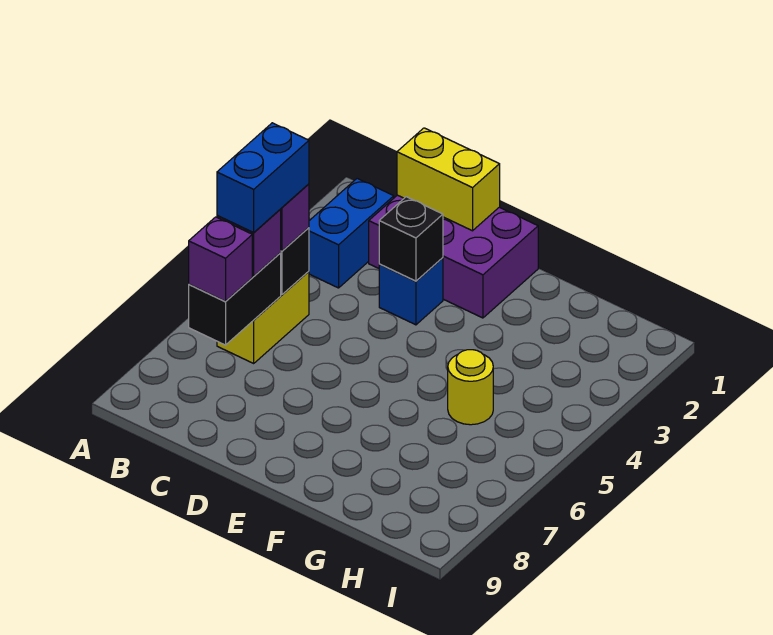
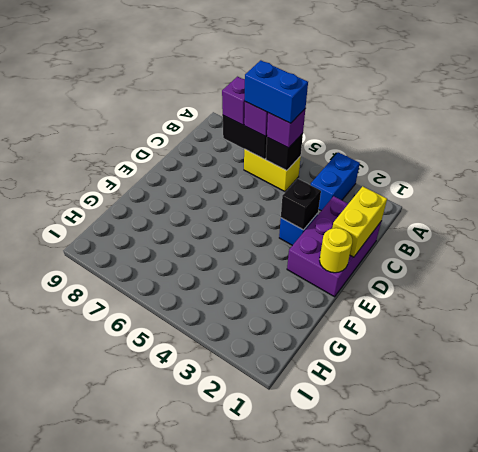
blue brick B2:B3 level 1 -> blue brick A3:B3 level 1
yellow round brick G5 level 1 -> yellow round brick E1 level 2

